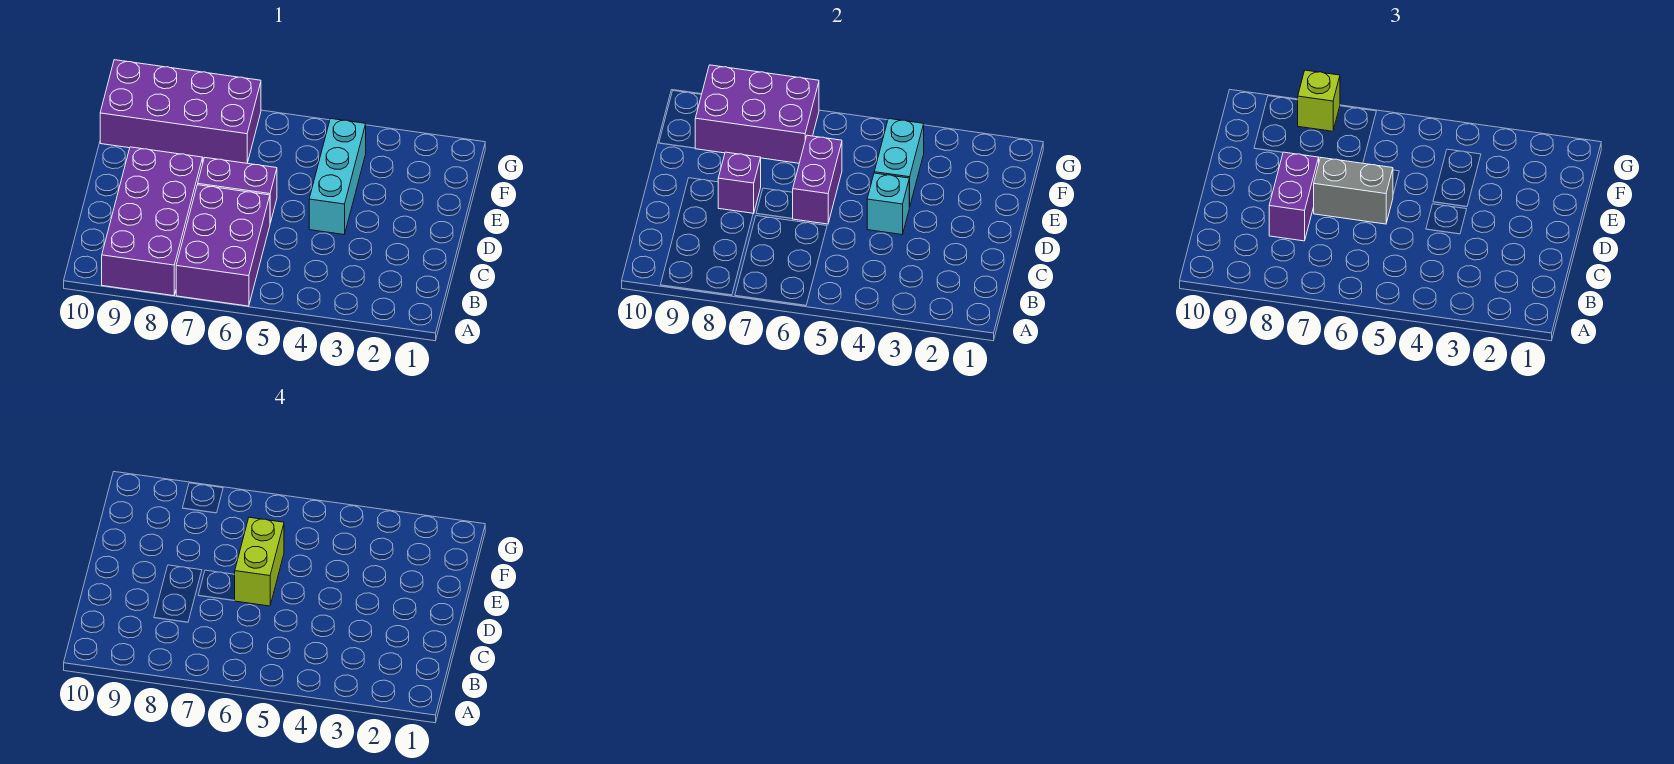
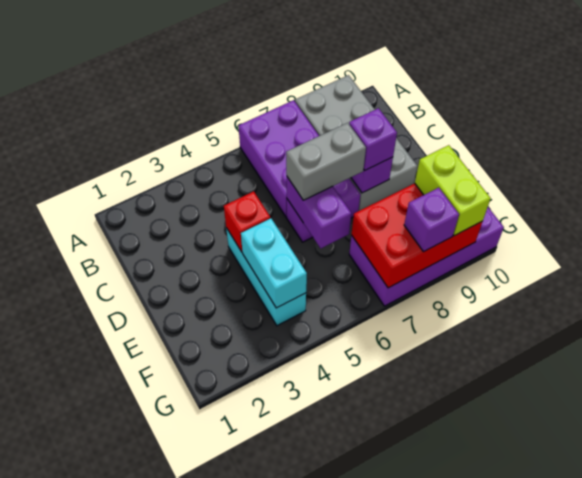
purple brick A8:D9 level 1 -> grey brick A8:D9 level 1
purple brick C8:D8 level 3 -> purple brick D8 level 3
cyan brick D4 level 2 -> red brick D4 level 2
lime brick D6:E6 level 4 -> lime brick F9:G9 level 3
purple brick F7:G9 level 2 -> red brick F7:G9 level 2
lime brick G8 level 3 -> purple brick G8 level 3

